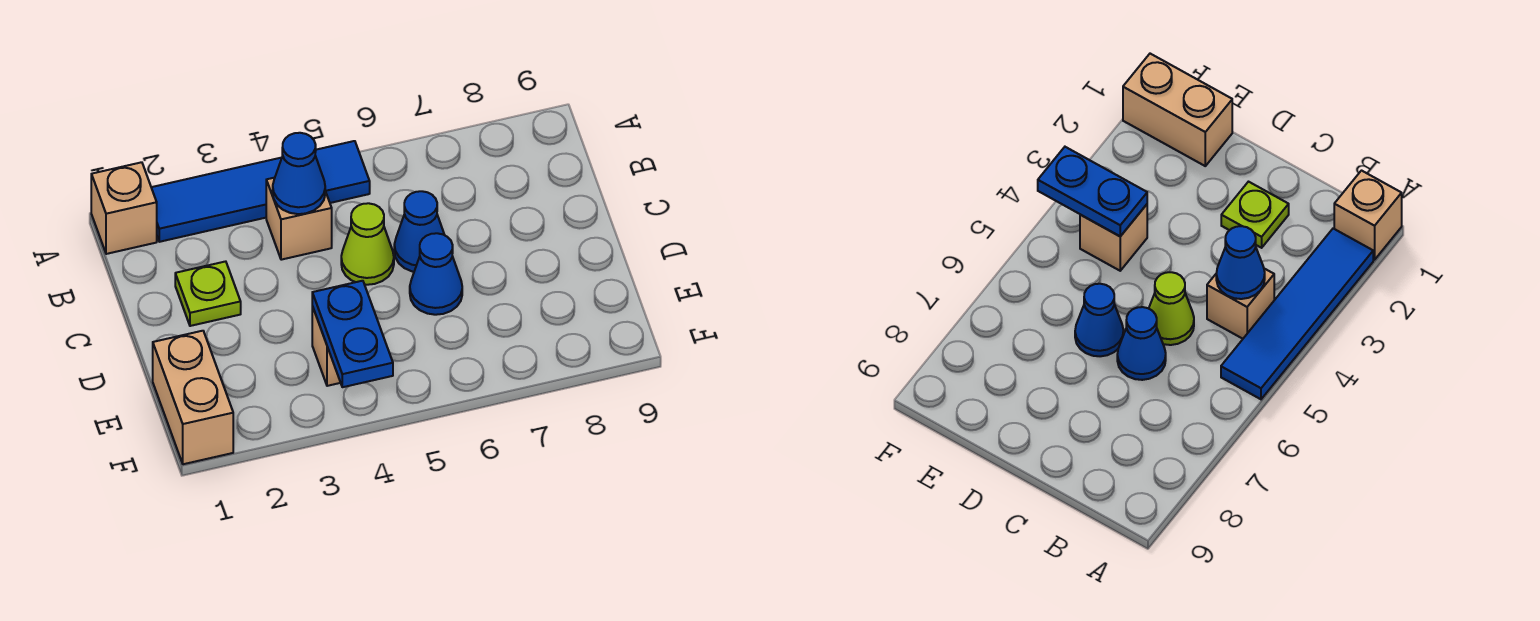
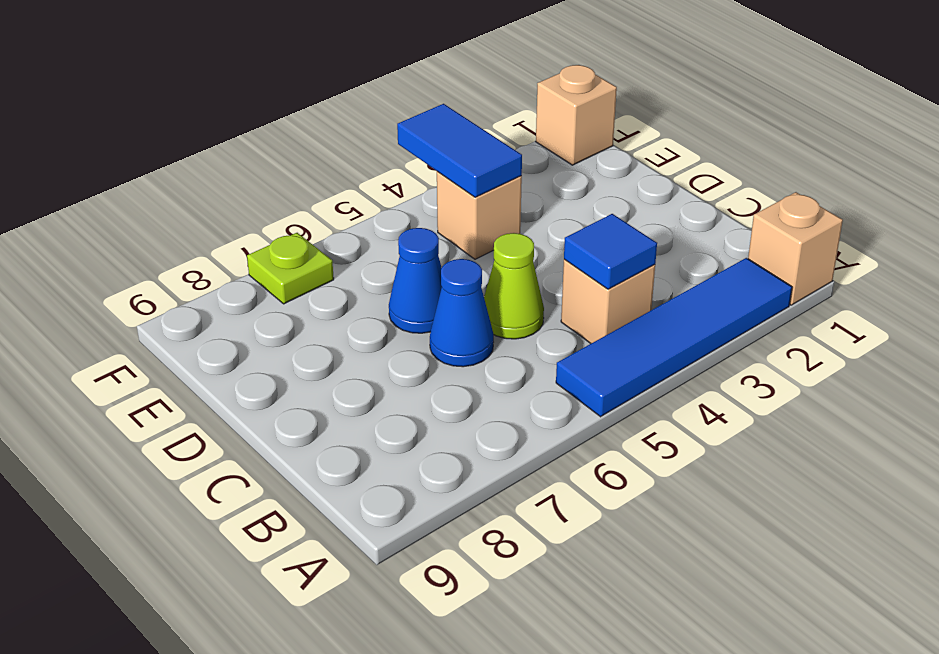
blue cone B4 level 2 -> blue tile B4 level 2
lime plate C2 level 1 -> lime plate F7 level 1
tan brick E1:F1 level 1 -> tan brick F1 level 1
blue plate E4:F4 level 2 -> blue tile E4:F4 level 2

